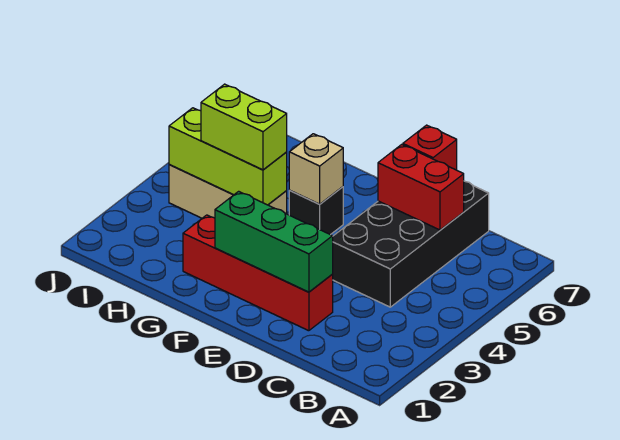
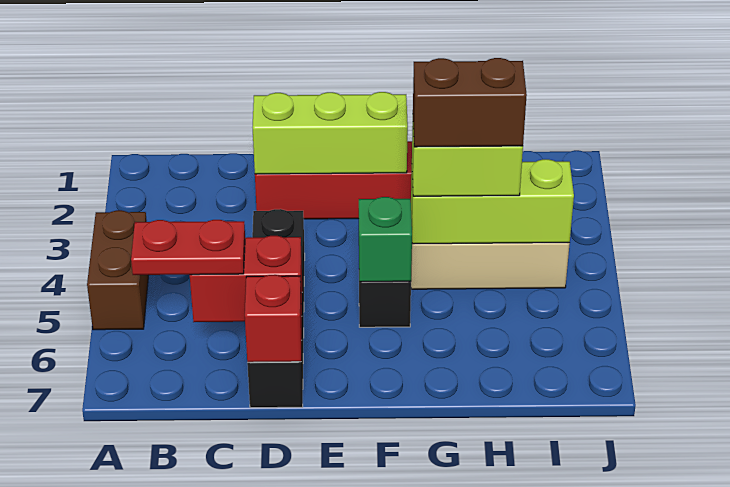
none -> brown brick A4:A5 level 1
none -> red plate B6:C6 level 3
black brick C4:D7 level 1 -> black brick D4:D7 level 1
green brick D2:F2 level 2 -> lime brick D2:F2 level 2
tan brick F5 level 2 -> green brick F5 level 2
none -> brown brick G4:H4 level 4

